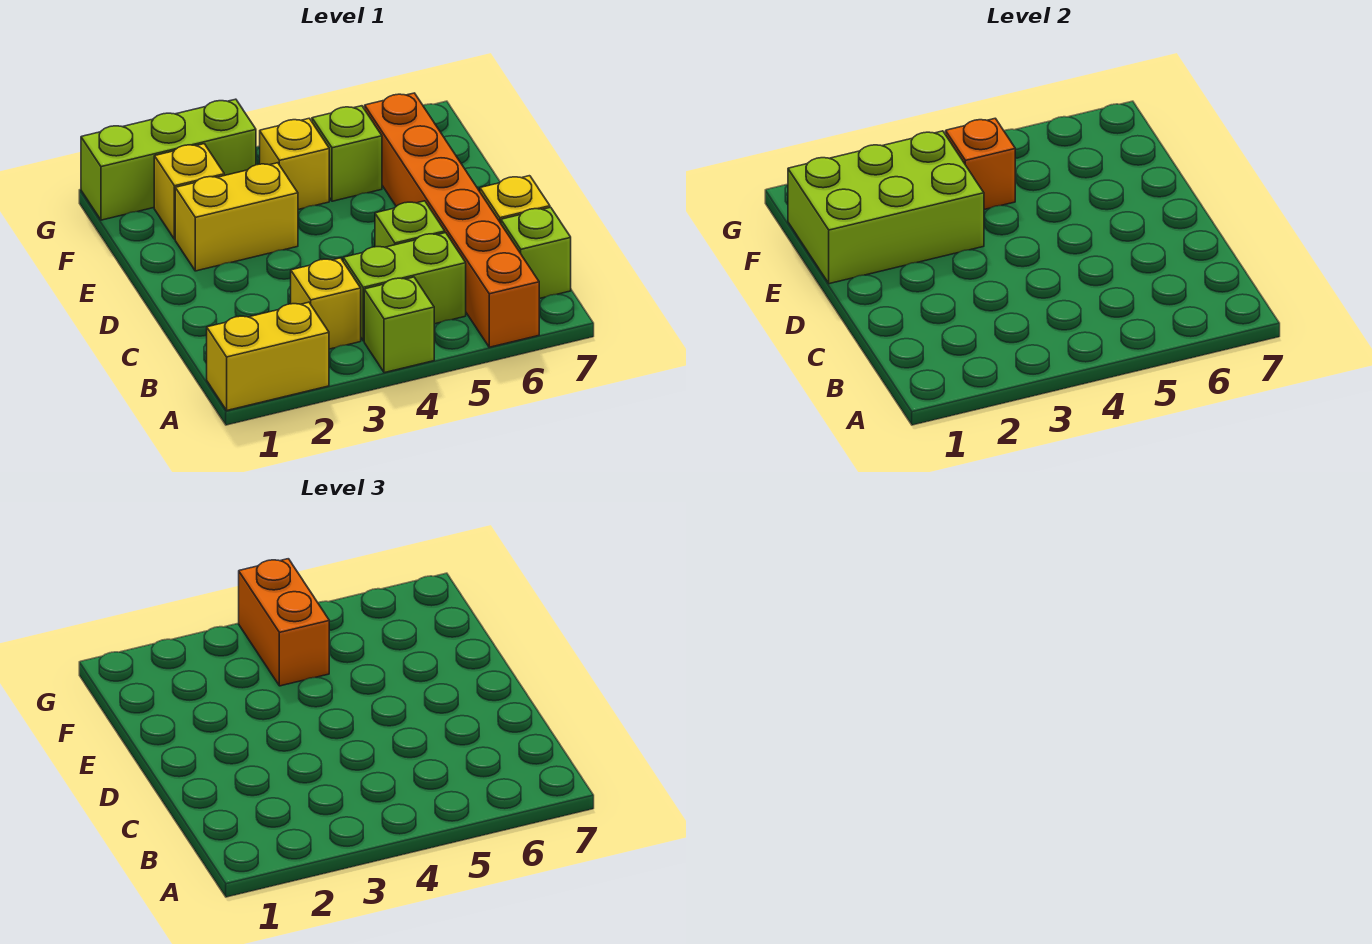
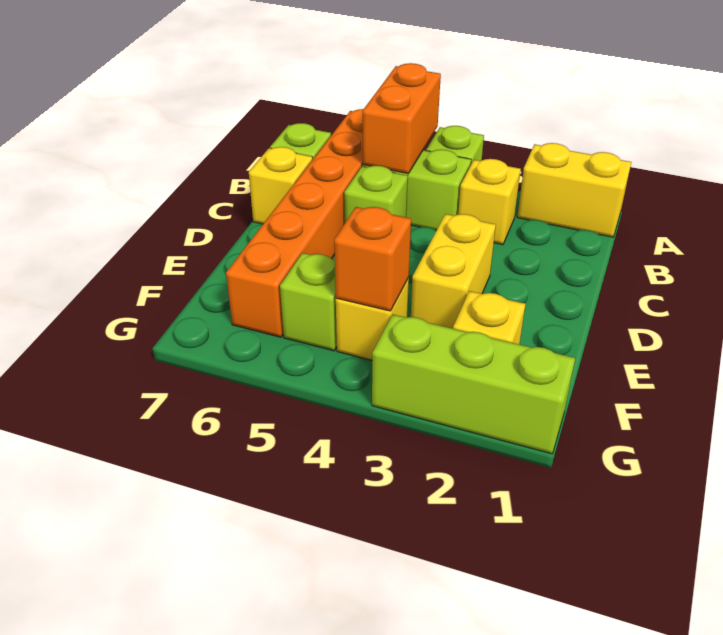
lime brick E1:F3 level 2 -> none
yellow brick E2:E3 level 1 -> yellow brick D3:E3 level 1
orange brick F4:G4 level 3 -> orange brick A5:B5 level 2

